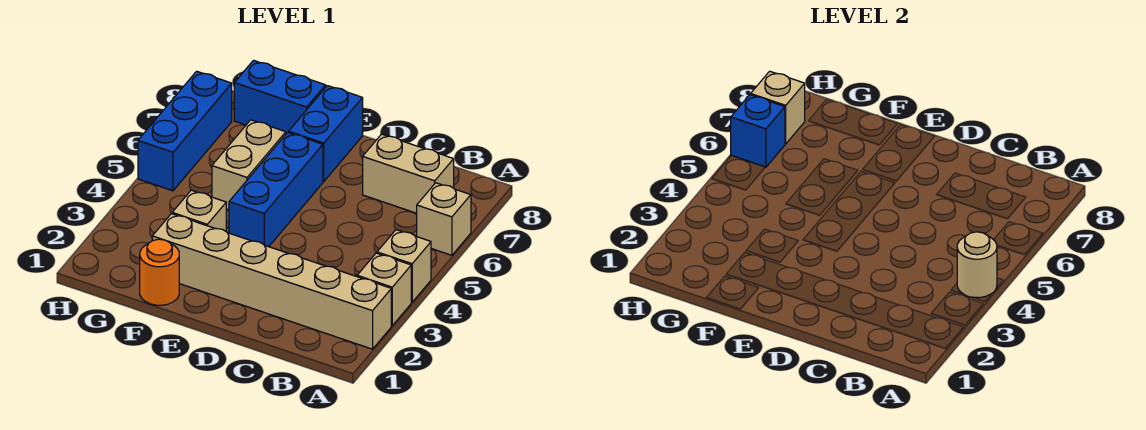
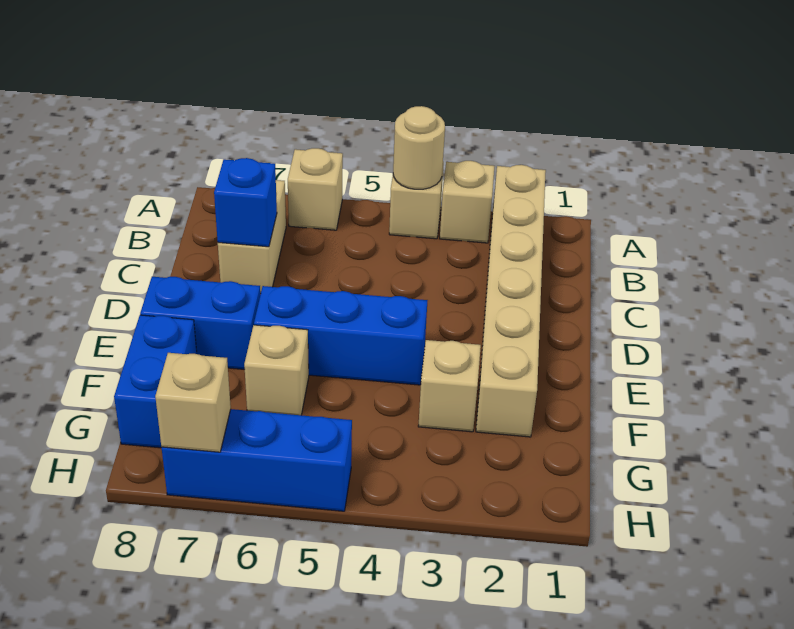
orange round brick F1 level 1 -> none
tan brick F5:F6 level 1 -> tan brick F6 level 1
blue brick H6 level 2 -> blue brick C7 level 2

